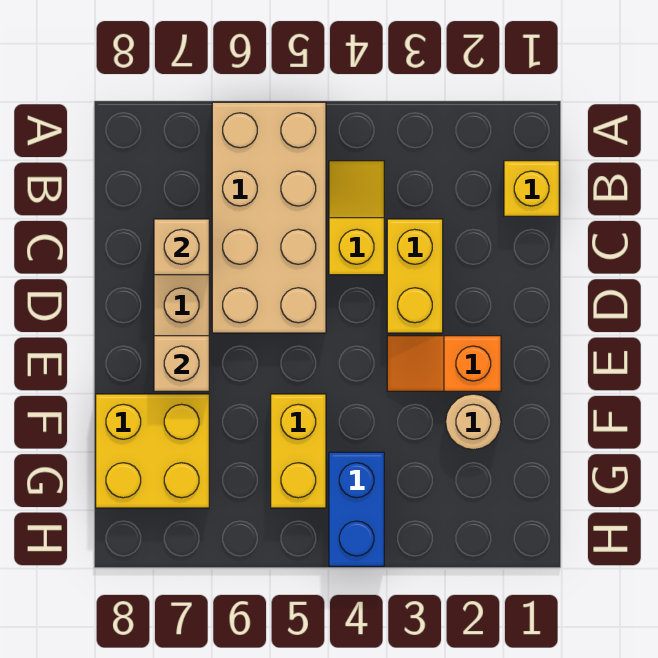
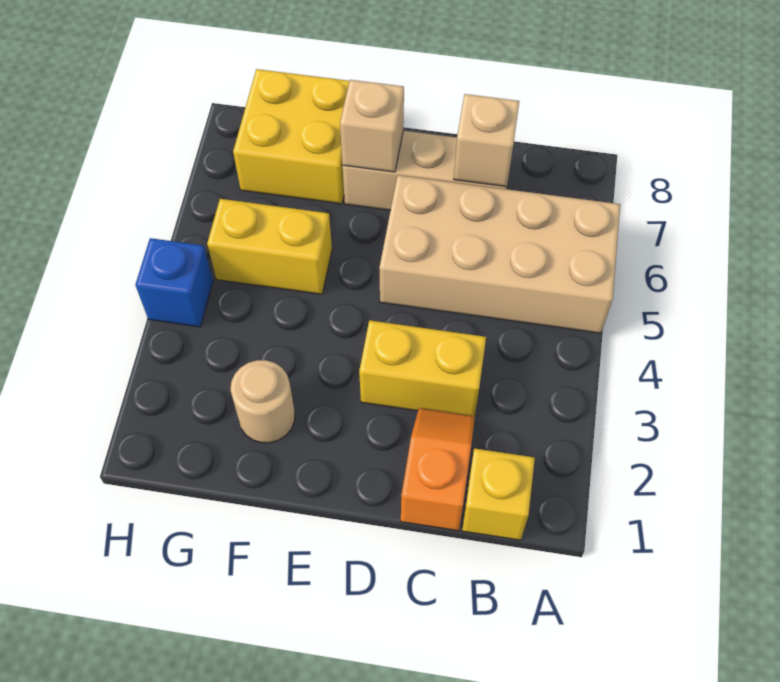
yellow slope B4:C4 level 1 top C -> none
orange slope E2:E3 level 1 top 2 -> orange slope C1:C2 level 1 top 1
blue brick G4:H4 level 1 -> blue brick H4 level 1

